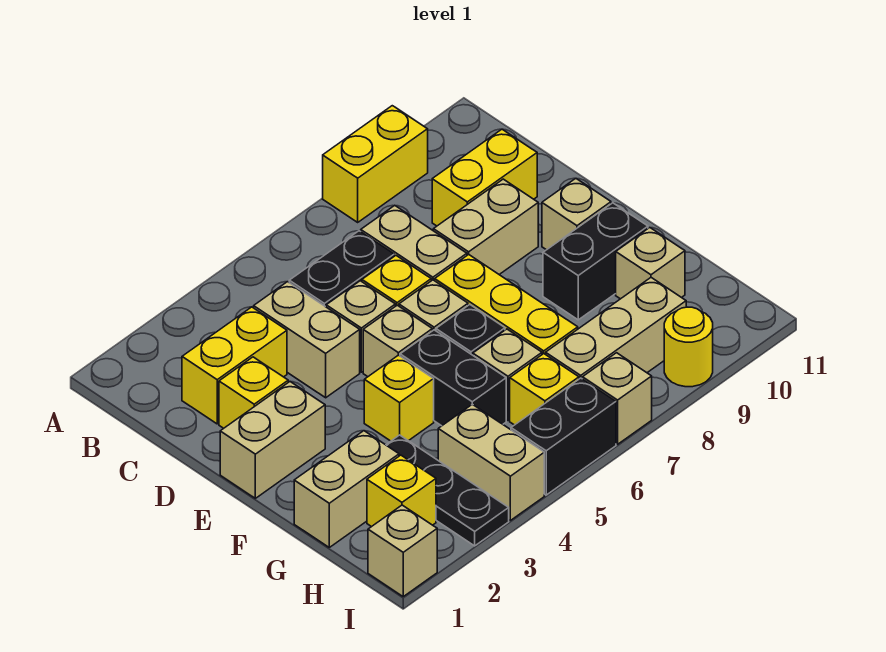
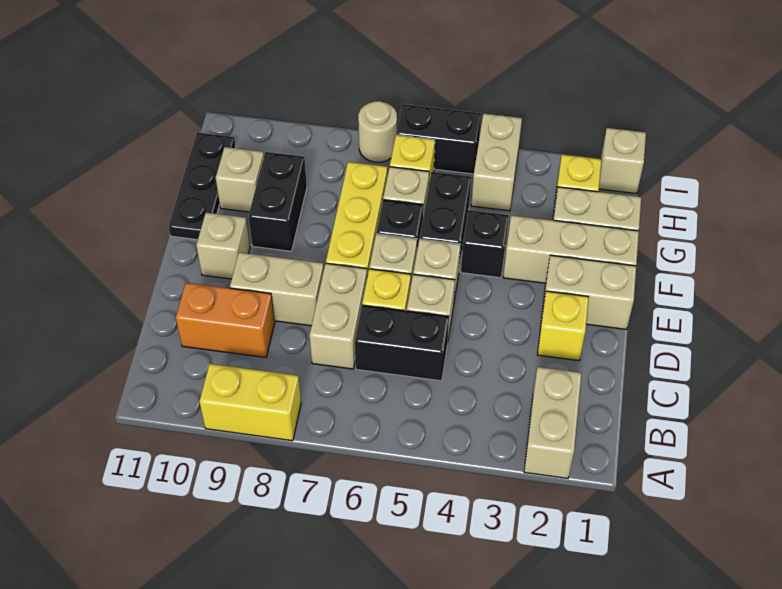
yellow brick C2:C3 level 1 -> none
tan brick C4:D4 level 1 -> tan brick A2:B2 level 1
yellow brick C9:C10 level 1 -> orange brick C9:C10 level 1
yellow brick F4 level 1 -> black brick F4 level 1
black brick F9:F10 level 1 -> black brick F9:G9 level 1
black plate G3:I3 level 1 -> black plate F11:H11 level 1
tan brick H7:H9 level 1 -> tan brick F1:F3 level 1
tan brick I7 level 1 -> tan round brick I7 level 1
yellow round brick I9 level 1 -> none

